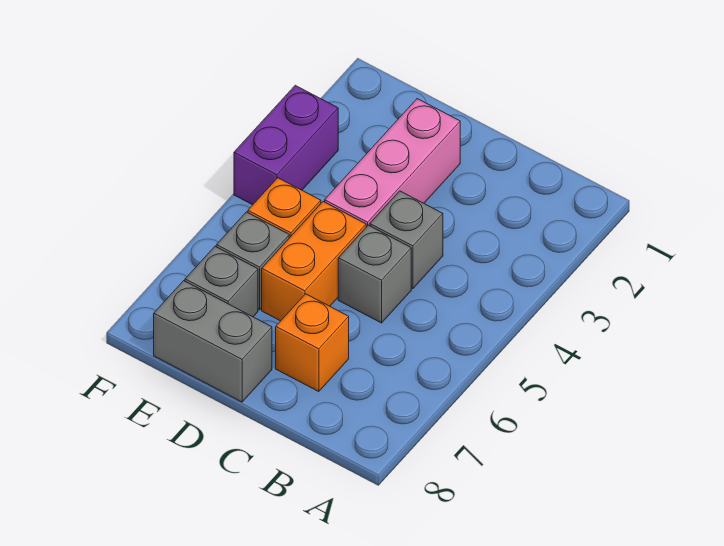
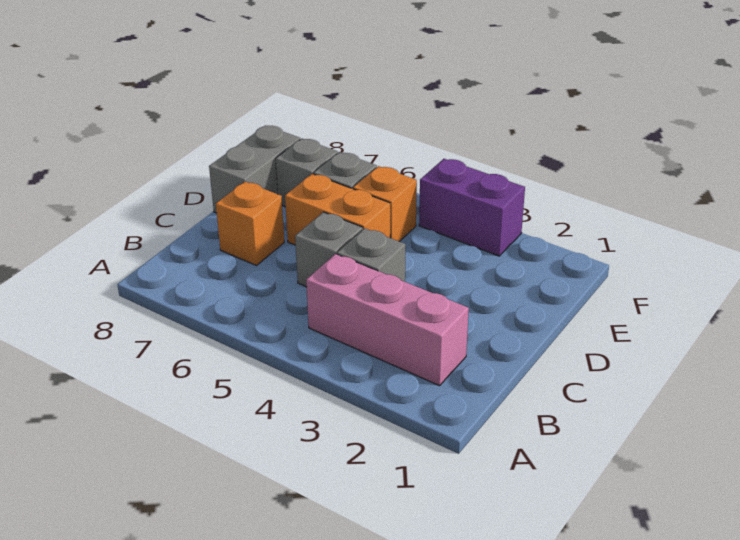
pink brick D2:D4 level 1 -> pink brick B2:B4 level 1

